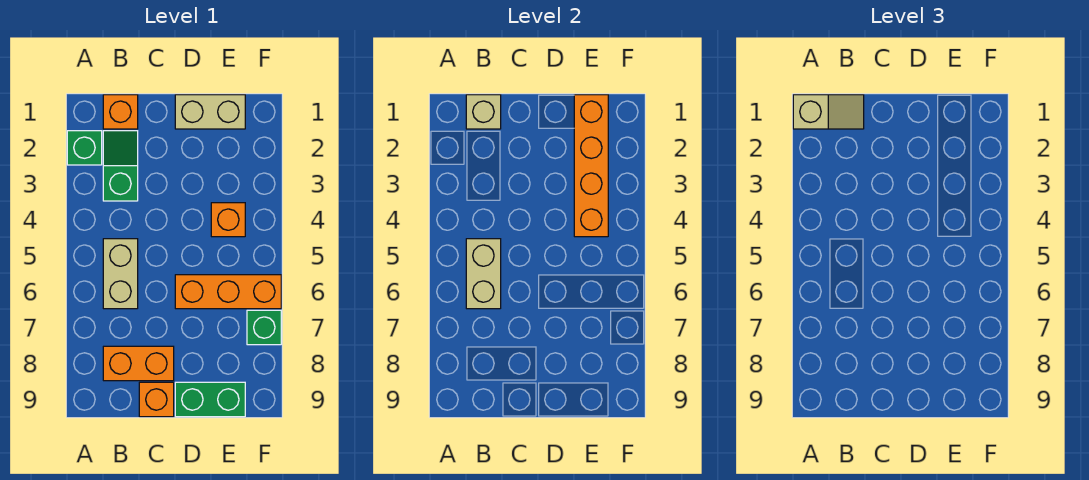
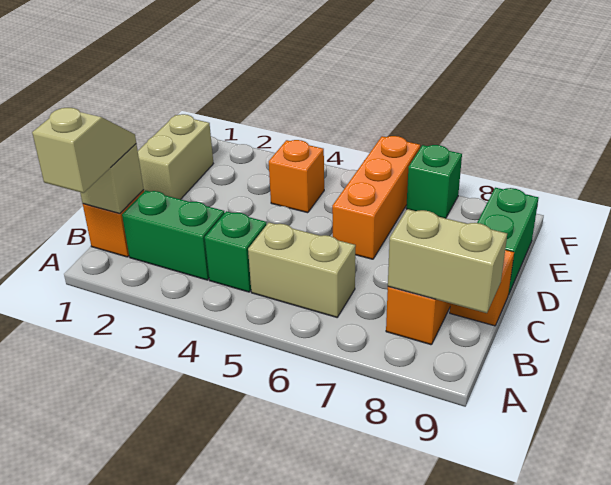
green brick A2 level 1 -> green brick B4 level 1
green slope B2:B3 level 1 top 3 -> green brick B2:B3 level 1
tan brick B5:B6 level 2 -> tan brick B8:B9 level 2
orange brick E1:E4 level 2 -> none

